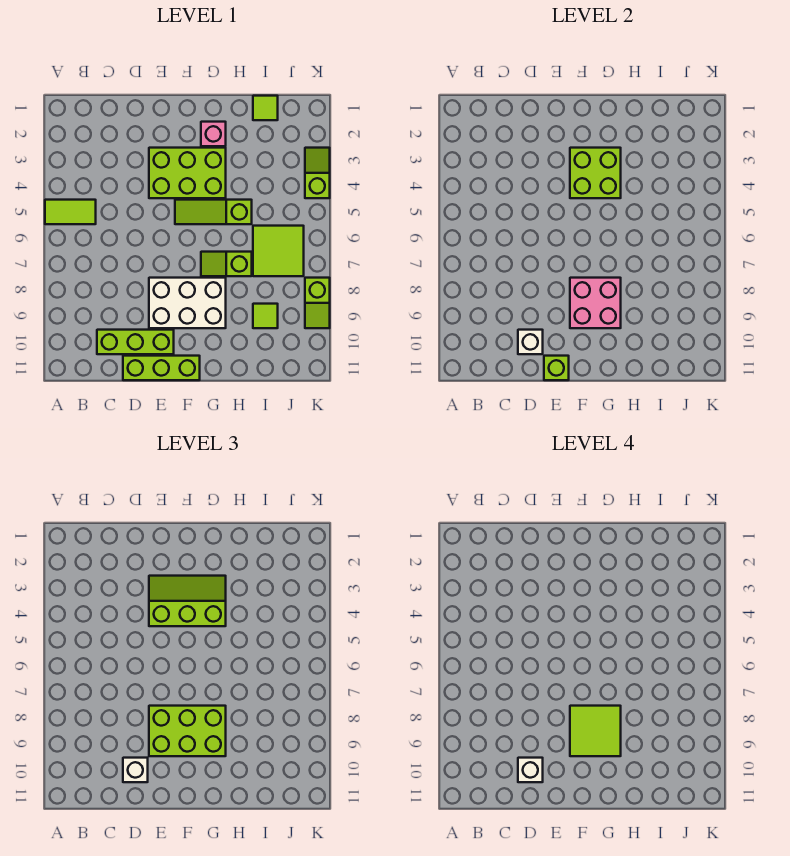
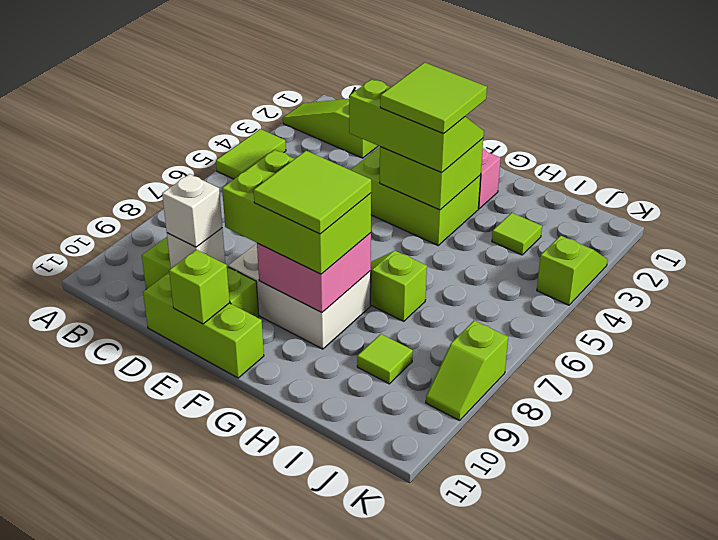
lime tile A5:B5 level 1 -> lime tile A4:A5 level 1
white brick D10 level 4 -> none
lime slope F5:H5 level 1 top H -> lime slope A2:C2 level 1 top C
lime tile I1 level 1 -> lime tile I3 level 1
lime tile I6:J7 level 1 -> lime tile F3:G4 level 4

